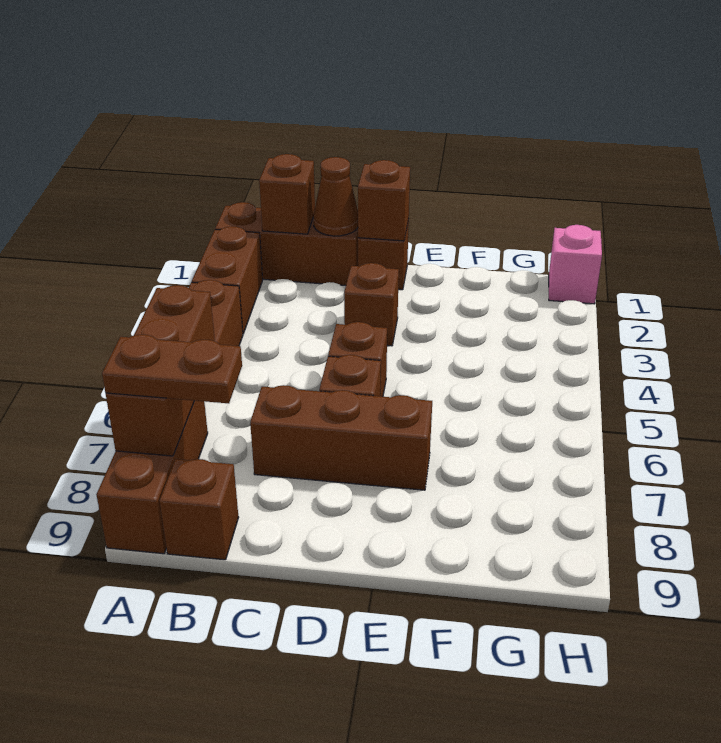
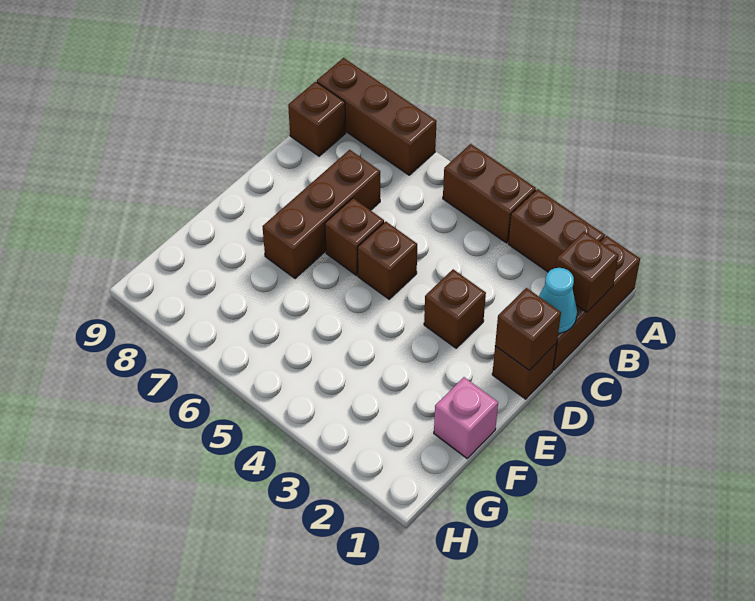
brown brick A6:A8 level 2 -> none
brown plate A8:B8 level 3 -> none
brown cone C1 level 2 -> cyan cone C1 level 2
pink brick H1 level 1 -> pink brick F1 level 1

